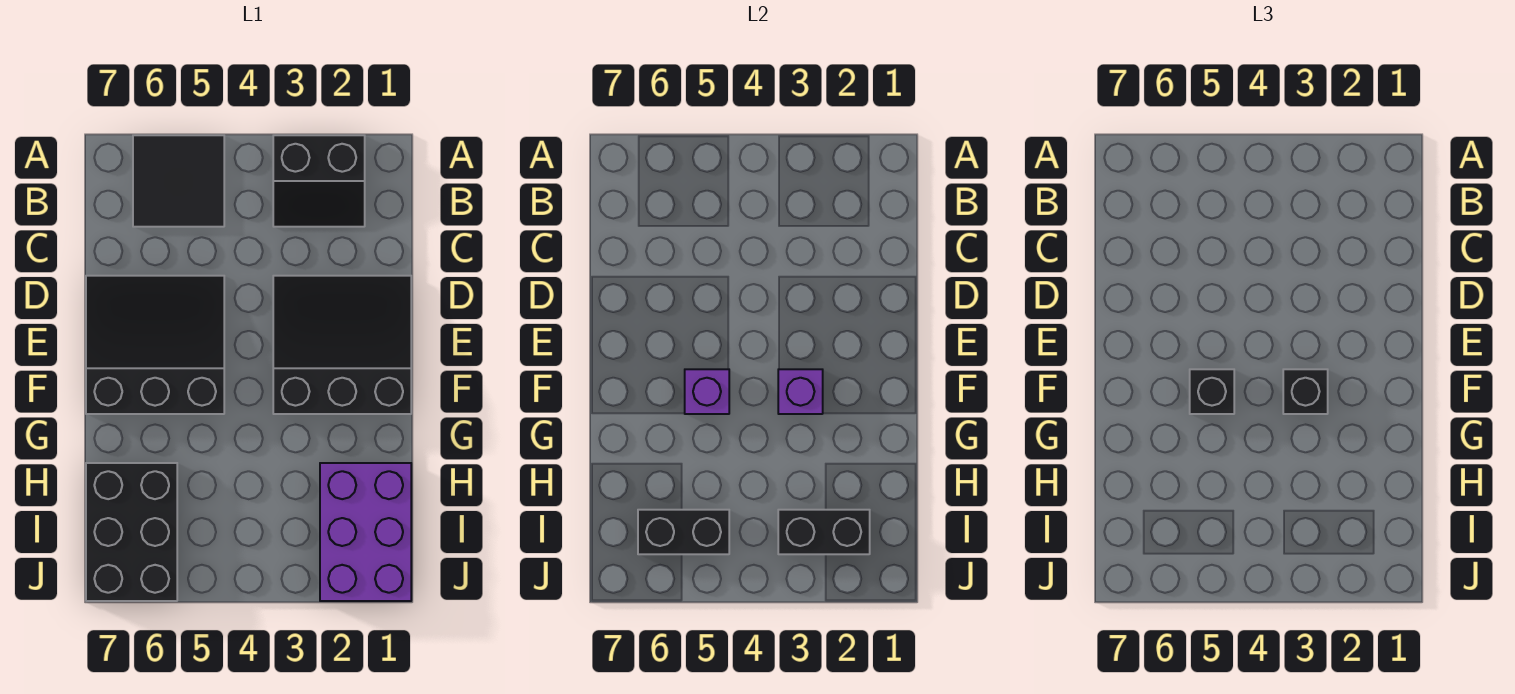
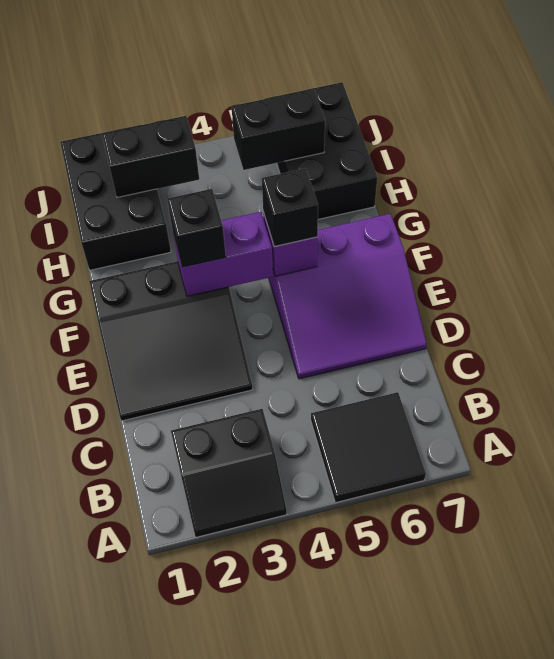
black slope A2:B3 level 1 top A -> black slope A2:B3 level 1 top B
black slope D5:F7 level 1 top F -> purple slope D5:F7 level 1 top F
purple brick F3 level 2 -> purple brick F3:F4 level 2
purple brick H1:J2 level 1 -> black brick H1:J2 level 1

